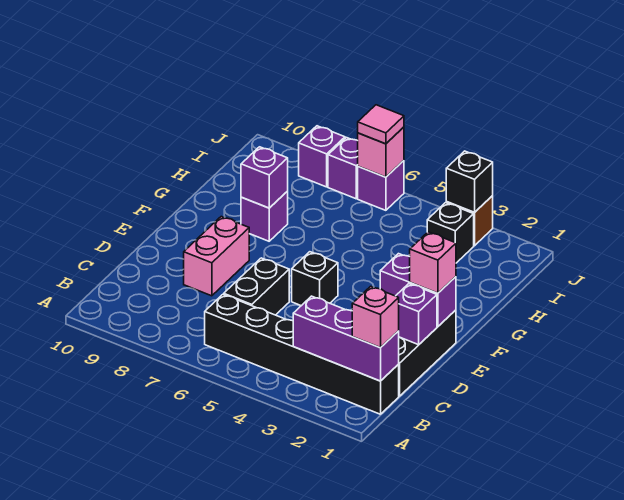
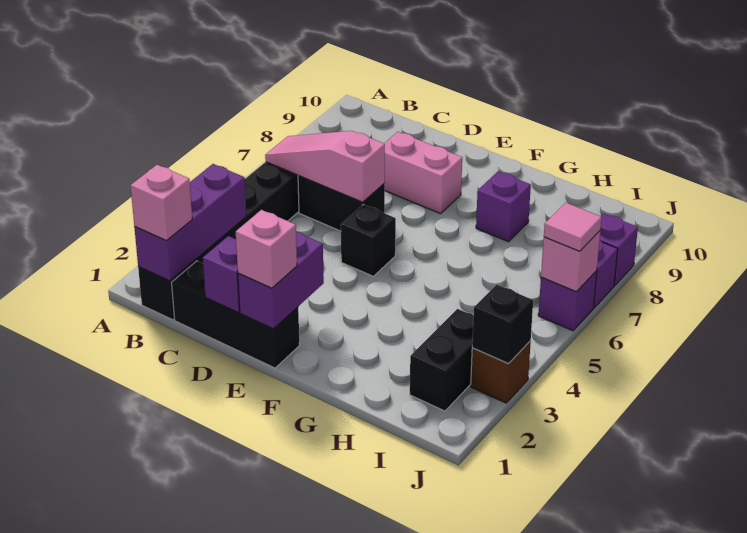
none -> pink slope B6:D6 level 2 top D
purple brick G8 level 2 -> none
black brick I3 level 1 -> black brick I2:I3 level 1

